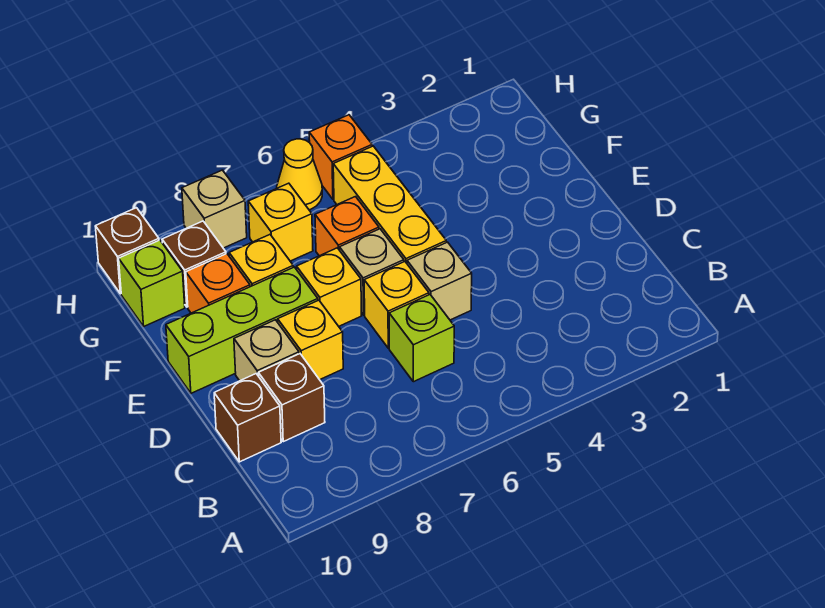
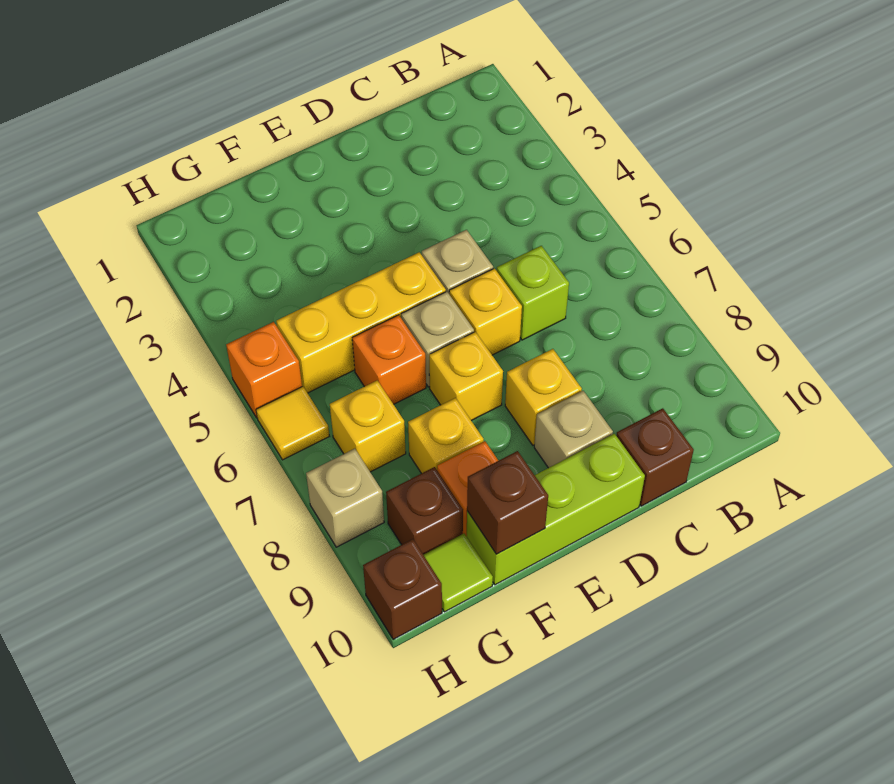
brown brick C9 level 1 -> brown brick F10 level 2
lime brick E8:E10 level 1 -> lime brick D10:F10 level 1
lime brick G10 level 1 -> lime tile G10 level 1
yellow cone H6 level 1 -> yellow tile H6 level 1

